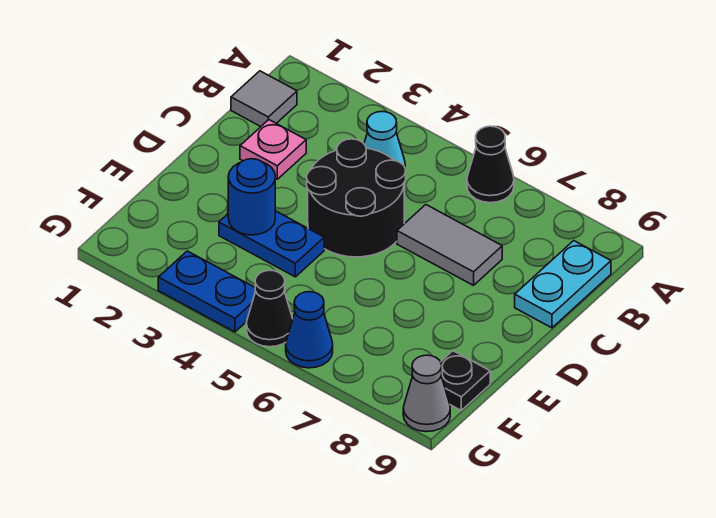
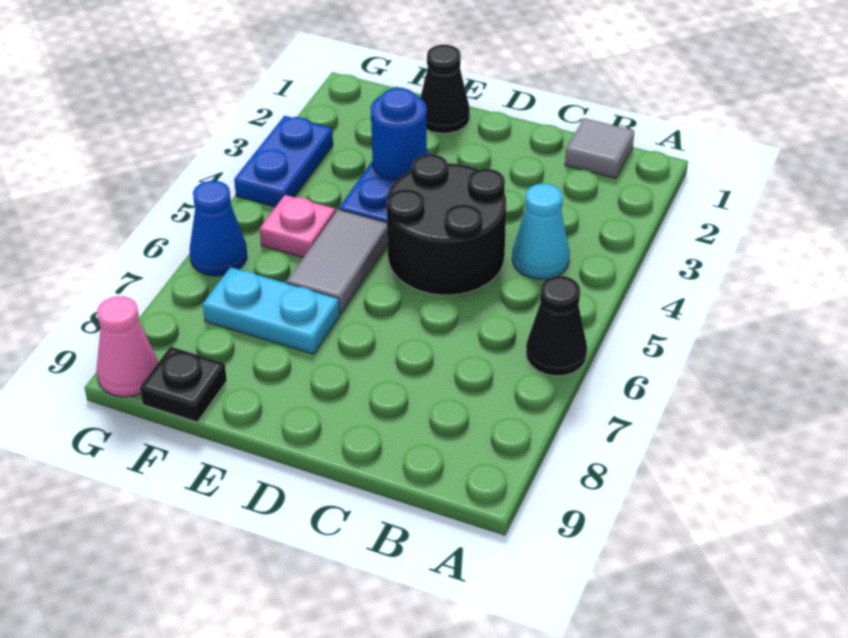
cyan plate B9:C9 level 1 -> cyan plate E7:F7 level 1
pink plate C2 level 1 -> pink plate F5 level 1
grey tile C6:C7 level 1 -> grey tile E5:E6 level 1
black cone G5 level 1 -> black cone E1 level 1
grey cone G9 level 1 -> pink cone G9 level 1

